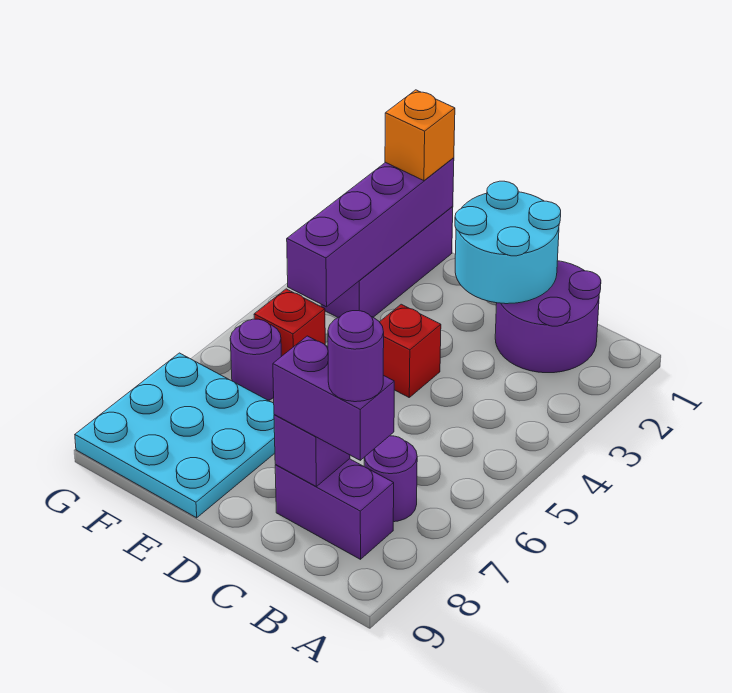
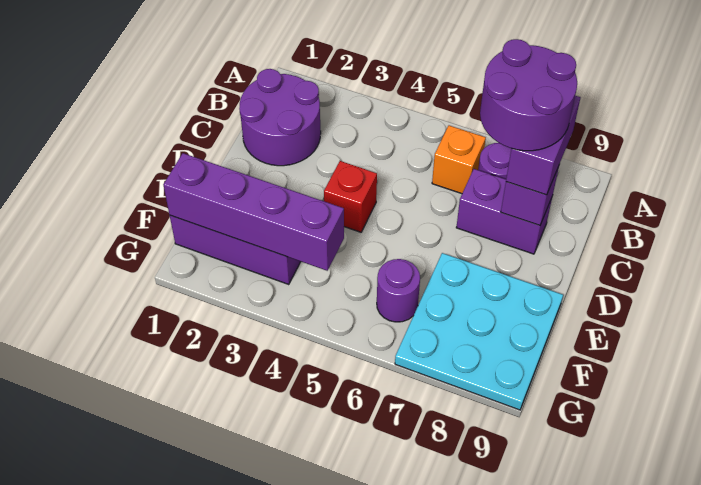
purple brick B8:C8 level 1 -> purple brick C7:C8 level 1
purple round brick B8 level 4 -> purple round brick B7:C8 level 4
cyan round brick C1:D2 level 2 -> none
orange brick F1 level 3 -> orange brick B6 level 1
red brick F5 level 1 -> none

